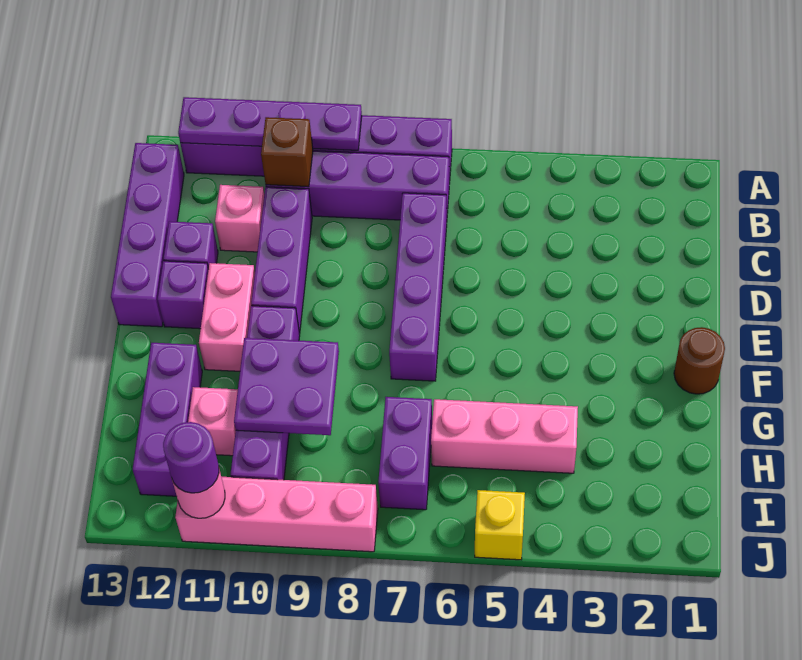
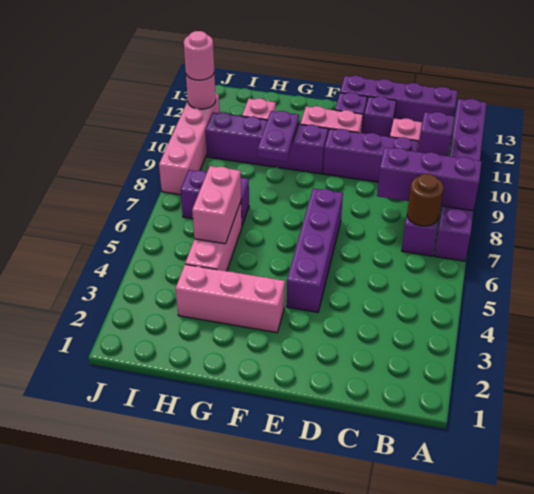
brown brick B10 level 2 -> purple brick B10 level 2
purple brick C7:F7 level 1 -> purple brick E4:E7 level 1
brown round brick F1 level 1 -> brown round brick B7 level 2
none -> pink brick F3:H3 level 1
purple plate G9:H10 level 2 -> purple plate G9:G10 level 2
purple brick G12:I12 level 1 -> purple brick A8:C8 level 2
none -> pink brick H5:H6 level 2
yellow brick J5 level 1 -> none
purple round brick J11 level 3 -> pink round brick J11 level 3

